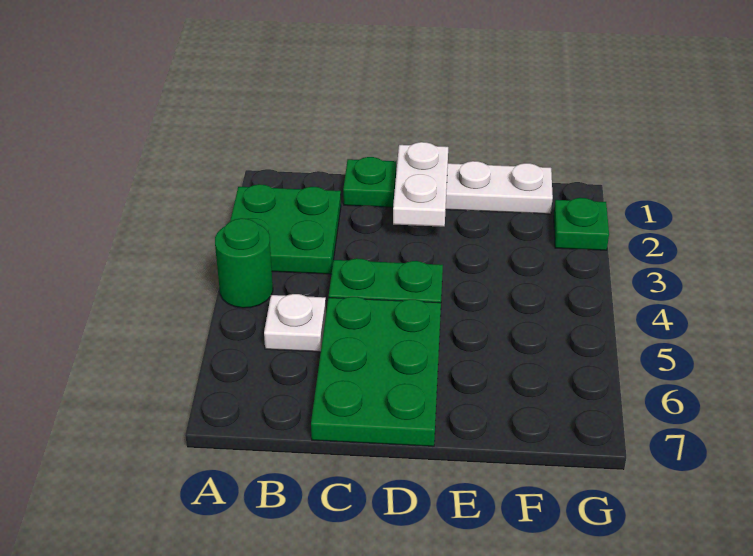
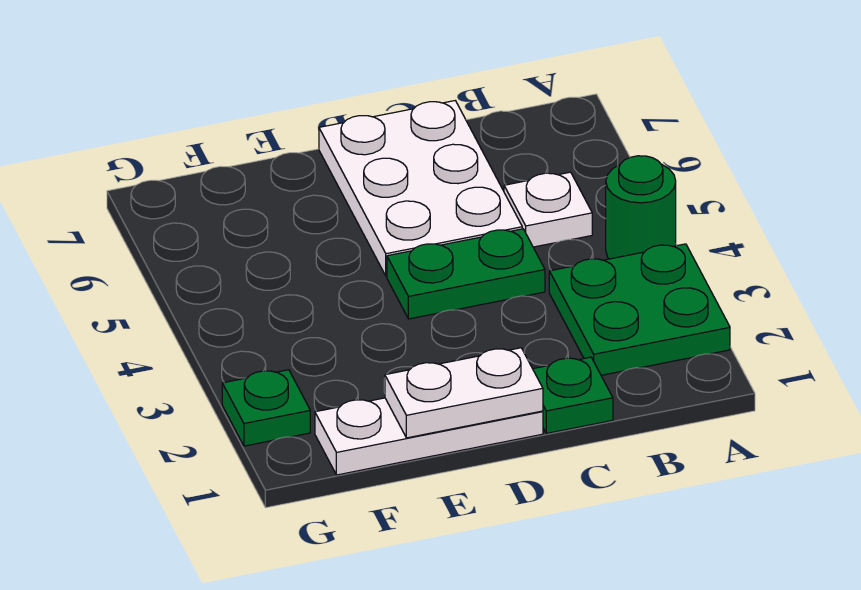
green plate C5:D7 level 1 -> white plate C5:D7 level 1
white plate D1:D2 level 2 -> white plate D1:E1 level 2

